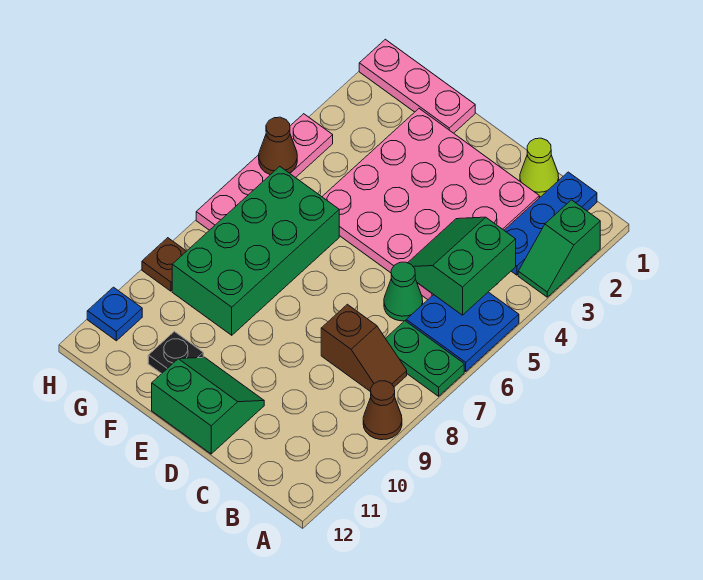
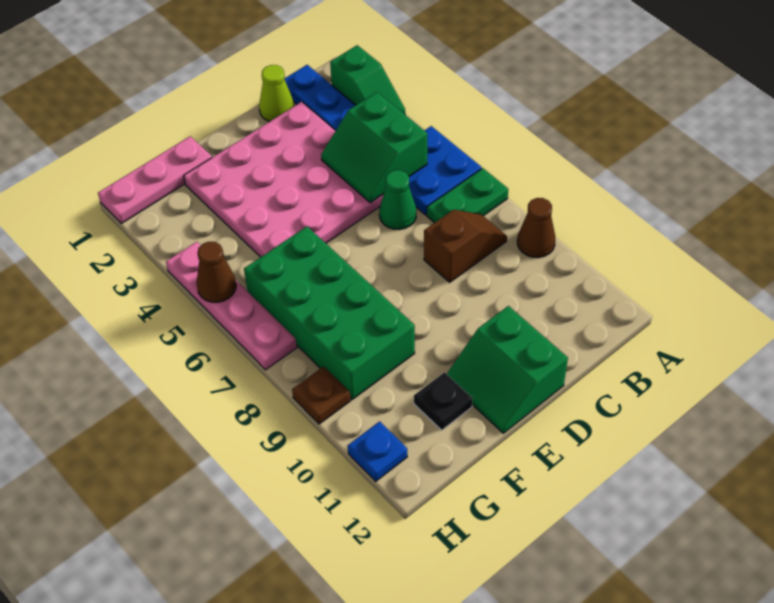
green slope D11:E12 level 1 top 12 -> green slope D11:E12 level 1 top D

